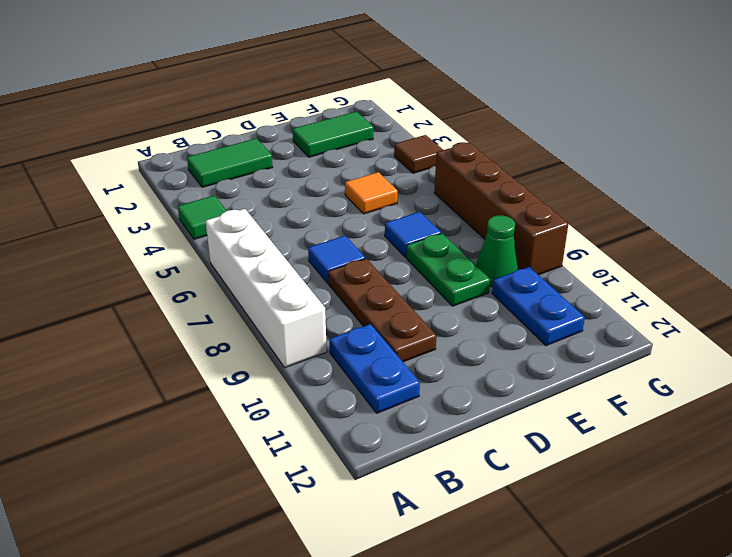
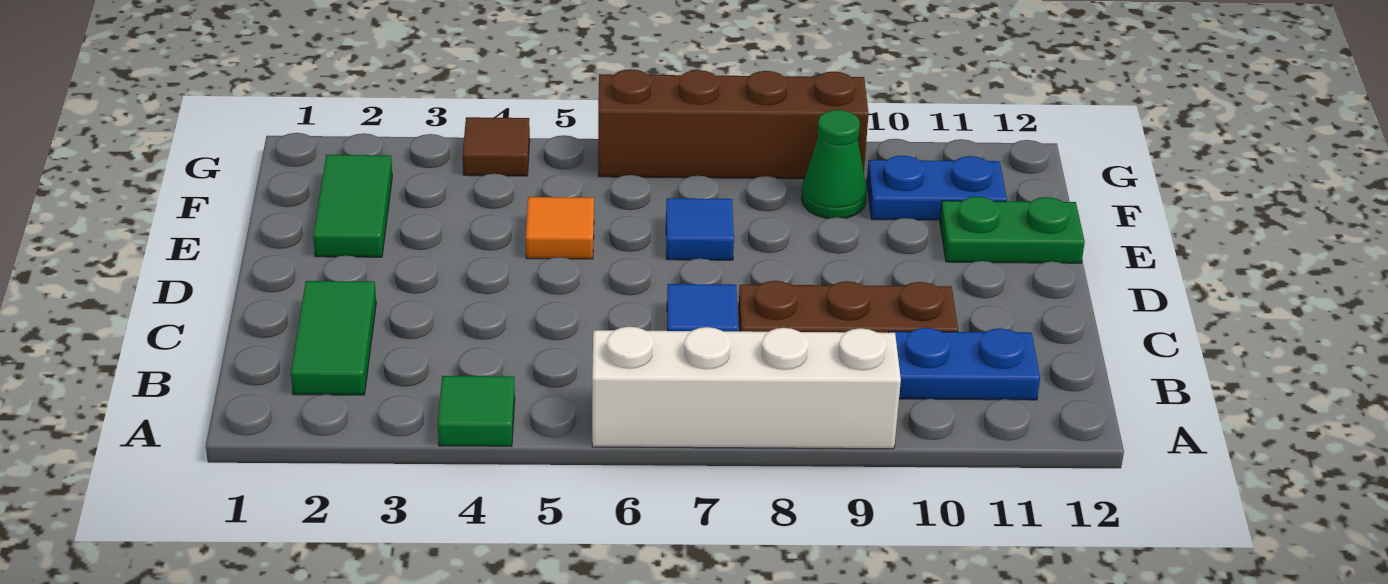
green plate E8:E9 level 1 -> green plate E11:E12 level 1

